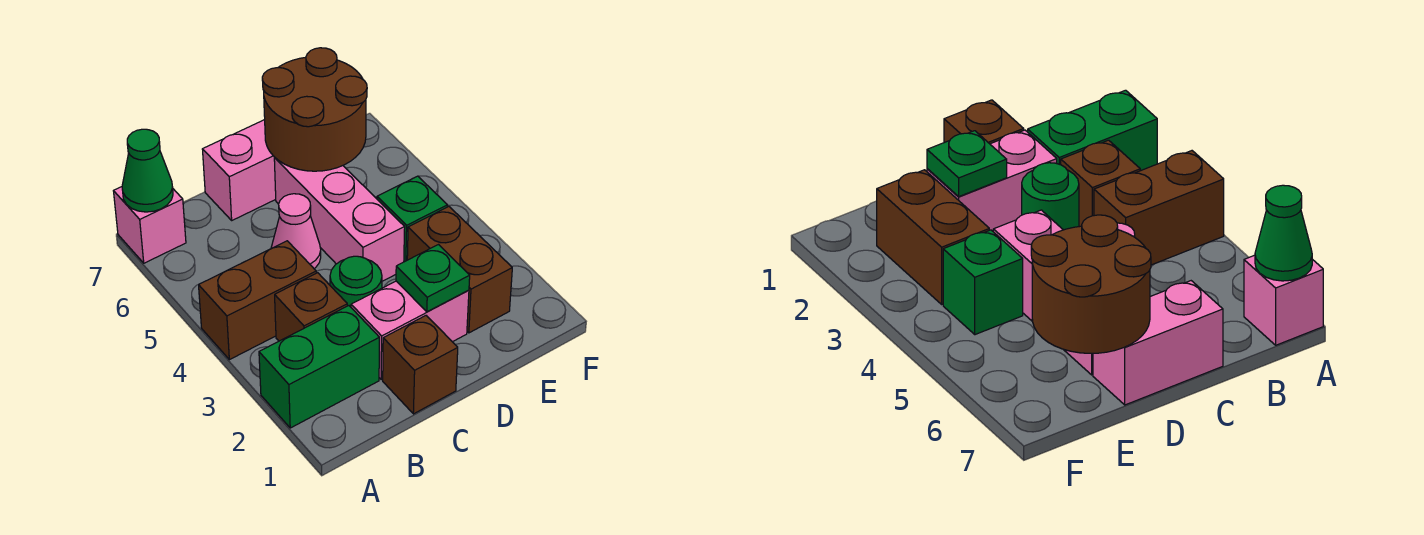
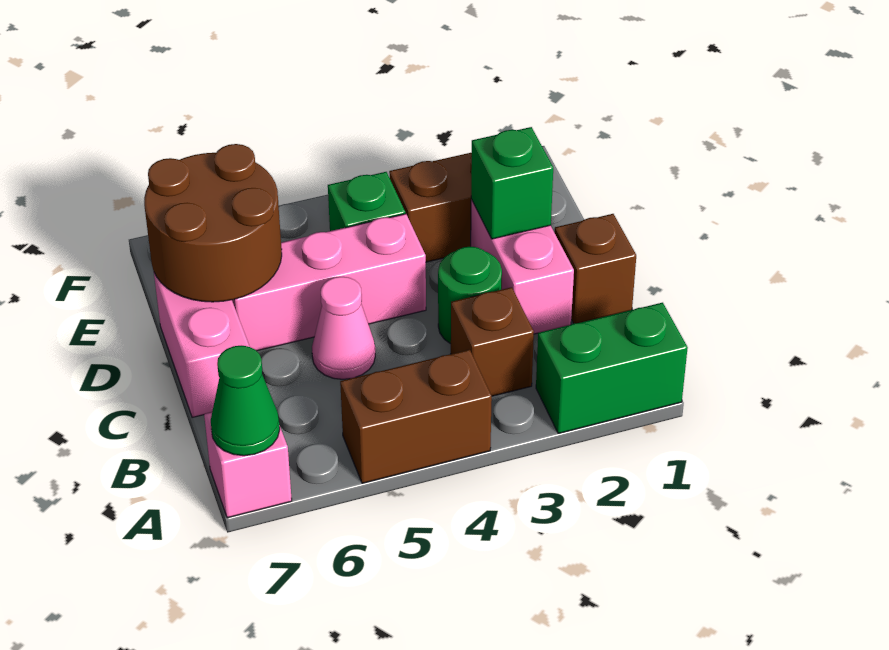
green brick A2:B2 level 1 -> green brick A1:A2 level 1
brown brick A4:B4 level 1 -> brown brick A4:A5 level 1
green plate D2 level 2 -> green brick D2 level 2

